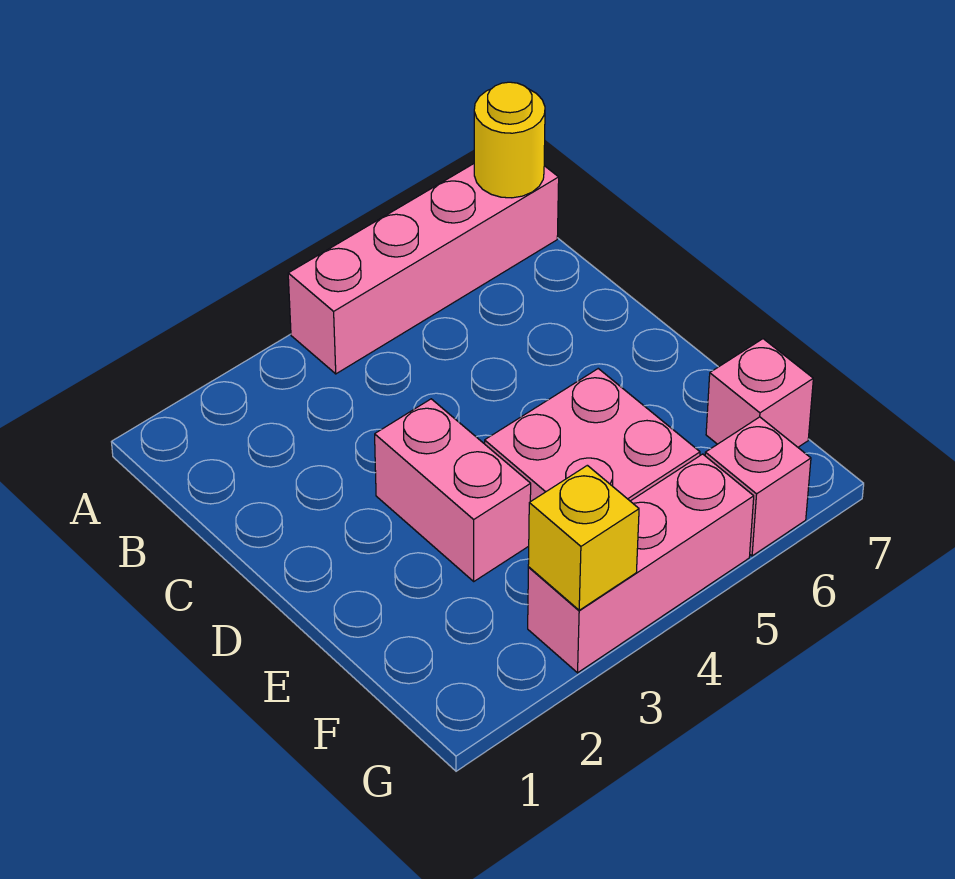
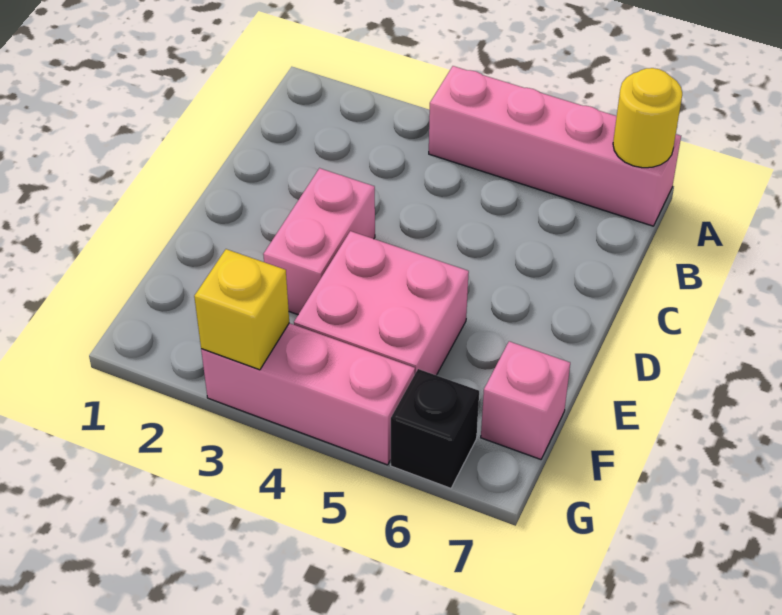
pink brick G6 level 1 -> black brick G6 level 1

